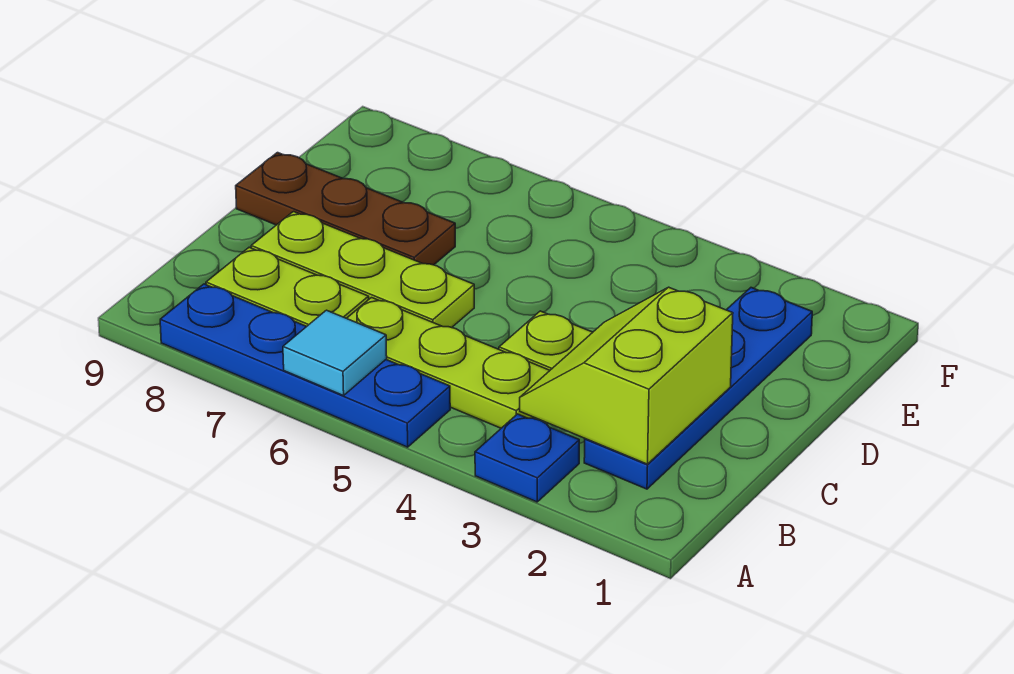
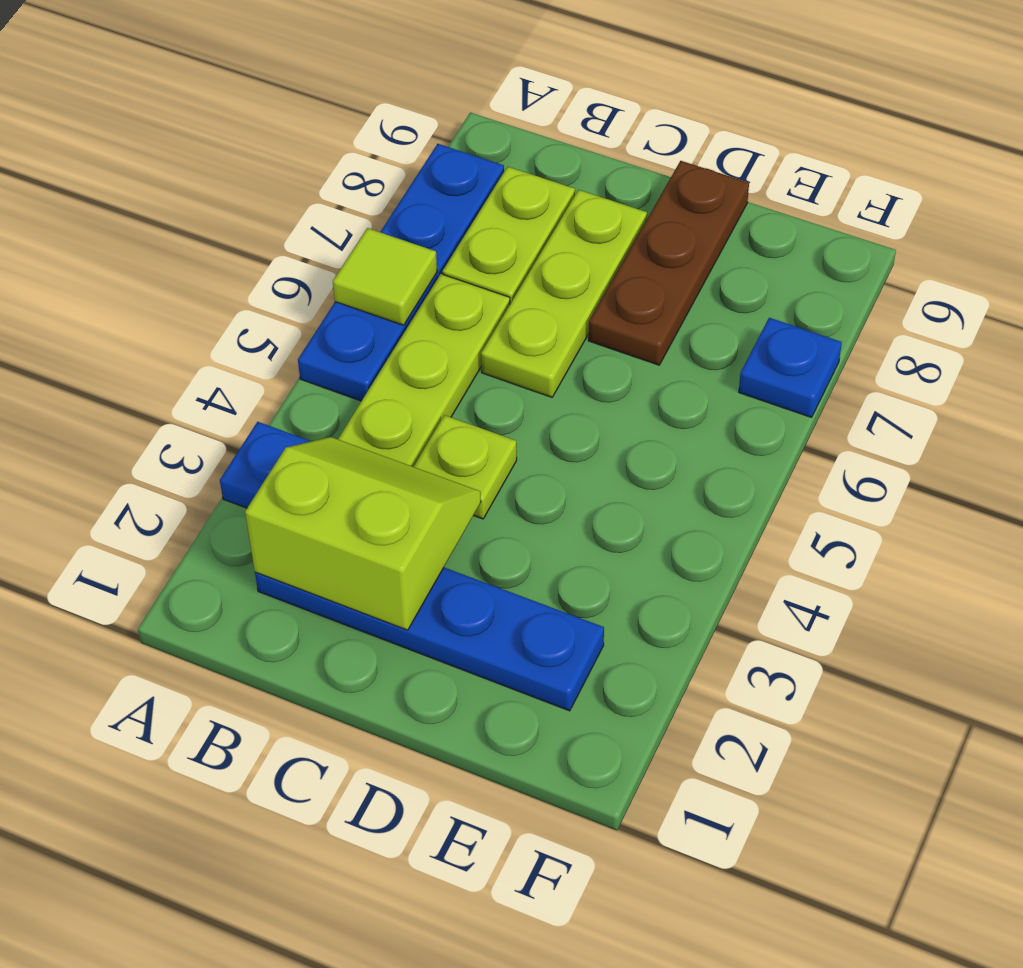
cyan tile A6 level 2 -> lime tile A6 level 2
none -> blue plate F7 level 1

